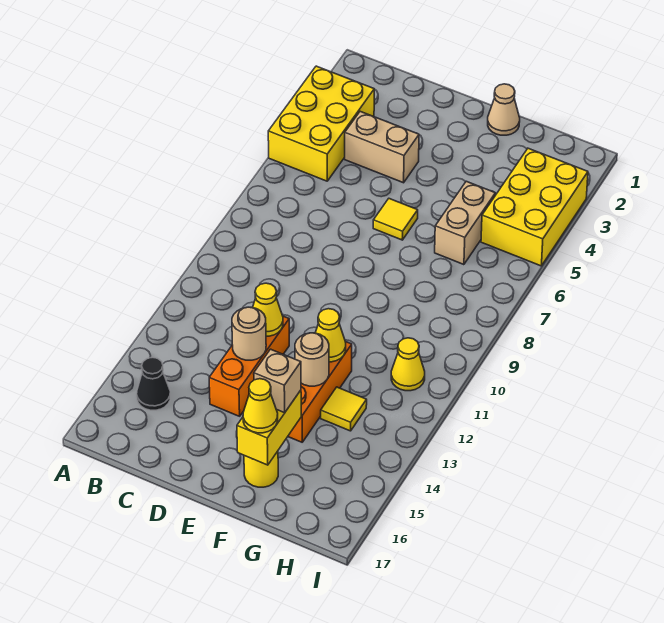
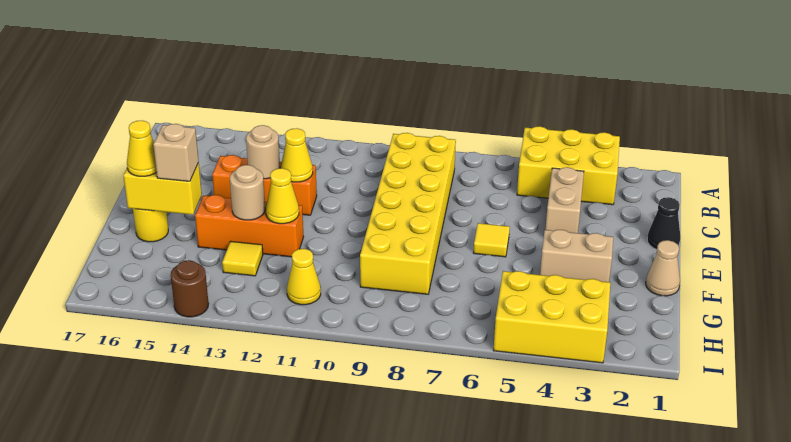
none -> yellow brick B8:G9 level 1
black cone B15 level 1 -> black cone D1 level 1
tan brick G5:G6 level 1 -> tan brick F3:F4 level 1
none -> brown round brick I14 level 1

